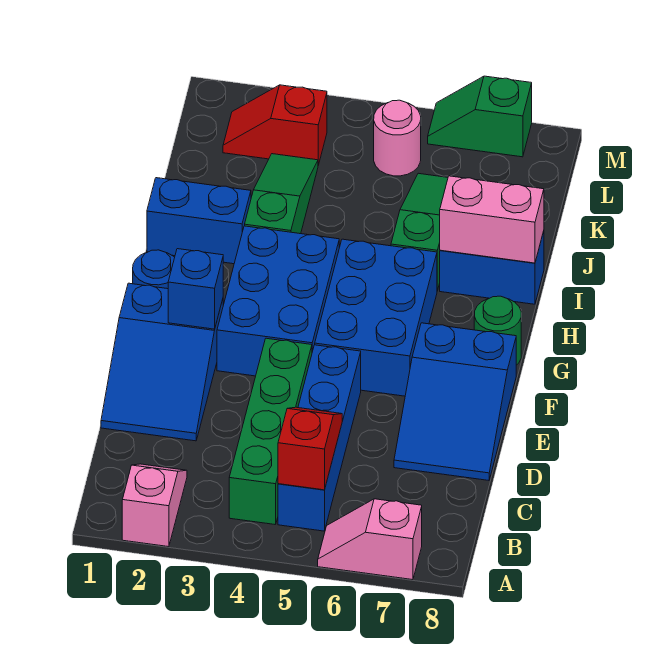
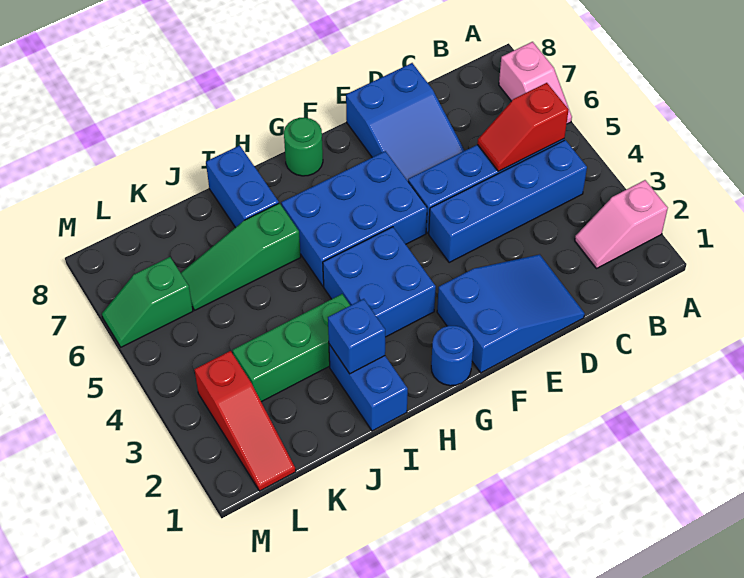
green brick B4:E4 level 1 -> blue brick B4:E4 level 1
blue slope D7:F8 level 1 top F -> blue slope D6:E8 level 1 top 8
blue brick F2 level 2 -> blue brick I2 level 2
blue brick F3:H4 level 1 -> blue brick G3:H4 level 1
green slope I3:K3 level 1 top I -> green brick I3:K3 level 1
pink brick I7:I8 level 2 -> none
red slope L2:L3 level 1 top 3 -> red slope L1:L3 level 1 top 3
pink round brick L5 level 1 -> none
green slope M6:M7 level 1 top 7 -> green slope L6:M6 level 1 top L

